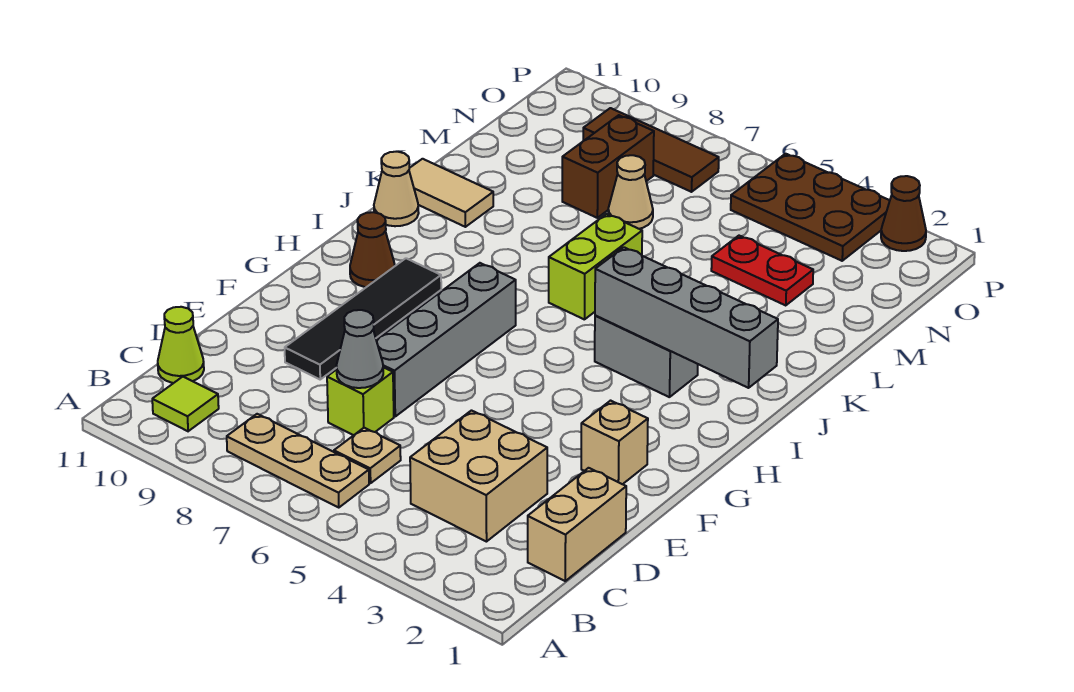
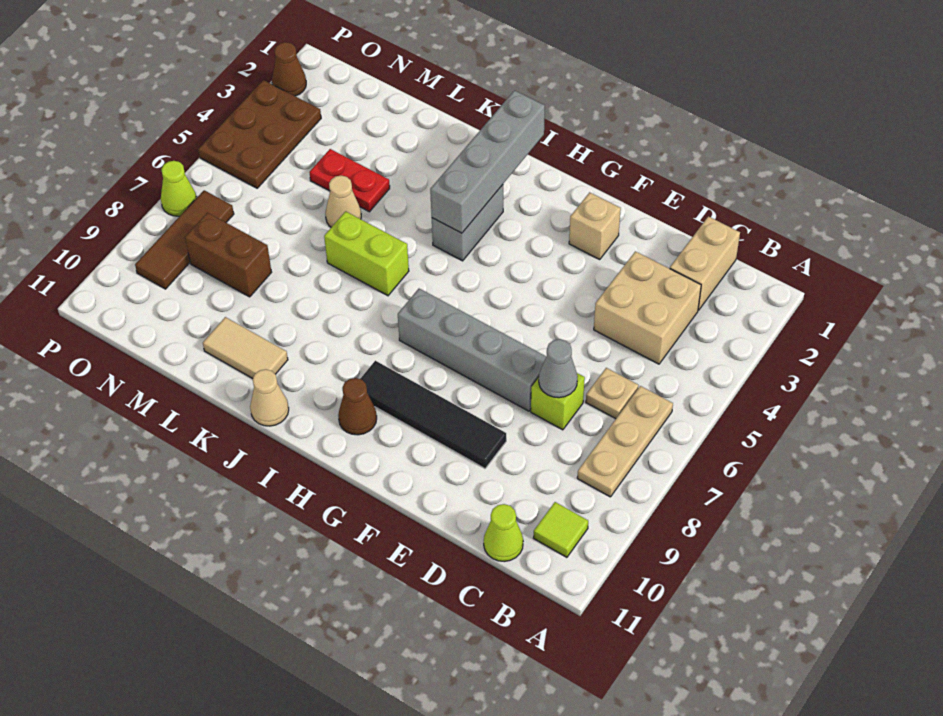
tan brick C1:D1 level 1 -> tan brick C1:C2 level 1
tan tile K10:K11 level 1 -> tan tile K10:L10 level 1
red plate M3:M4 level 1 -> red plate L4:M4 level 1
tan cone M7 level 1 -> tan cone L5 level 1
none -> lime cone P7 level 1

